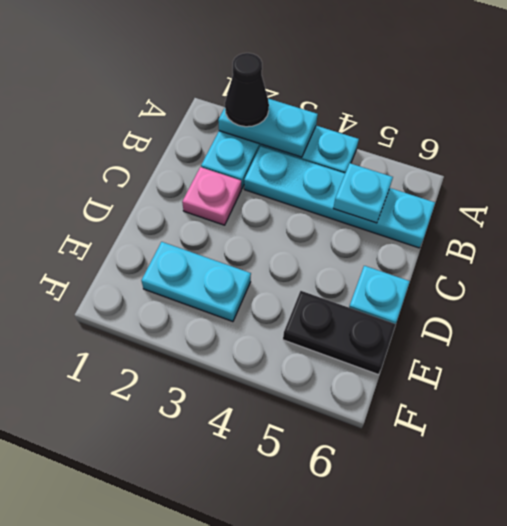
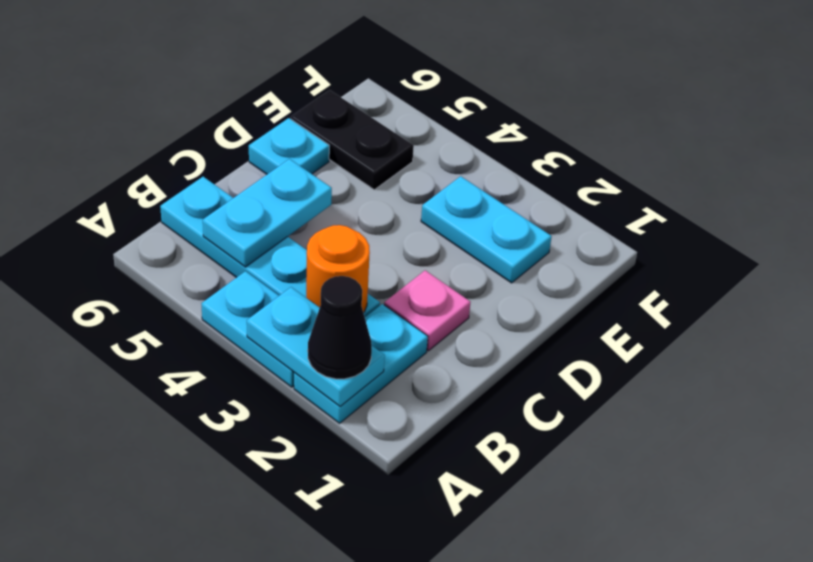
none -> orange round brick B3 level 2
cyan plate B5 level 2 -> cyan plate B5:C5 level 2

